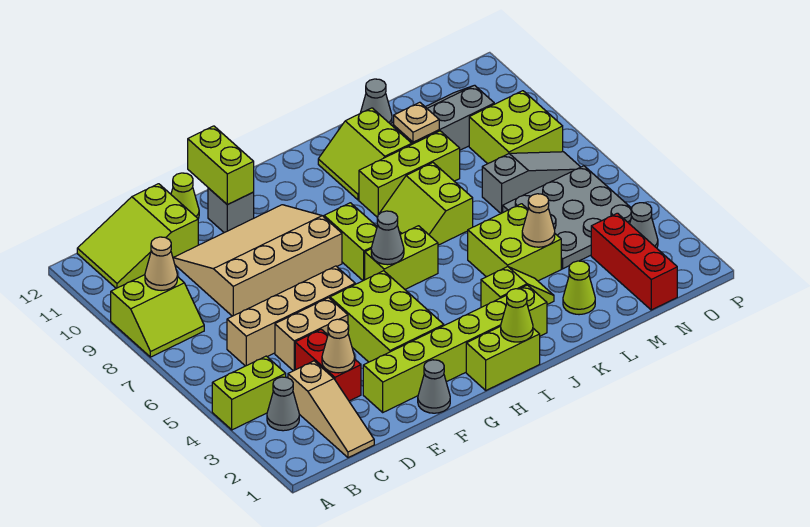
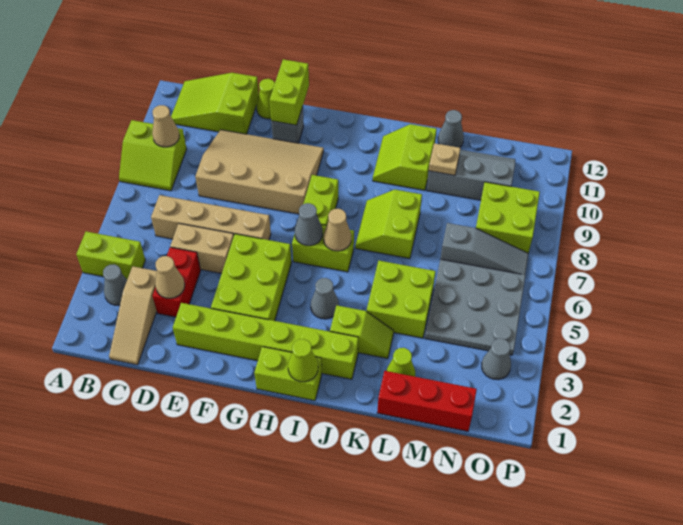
grey cone F1 level 1 -> grey cone I4 level 1
lime brick J9:L9 level 1 -> none
tan cone L4 level 2 -> tan cone I6 level 2
red brick N1:N3 level 1 -> red brick L1:N1 level 1

